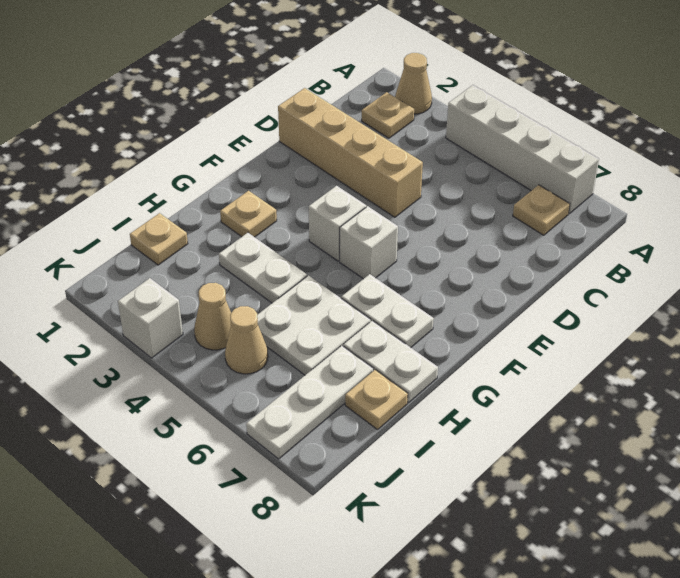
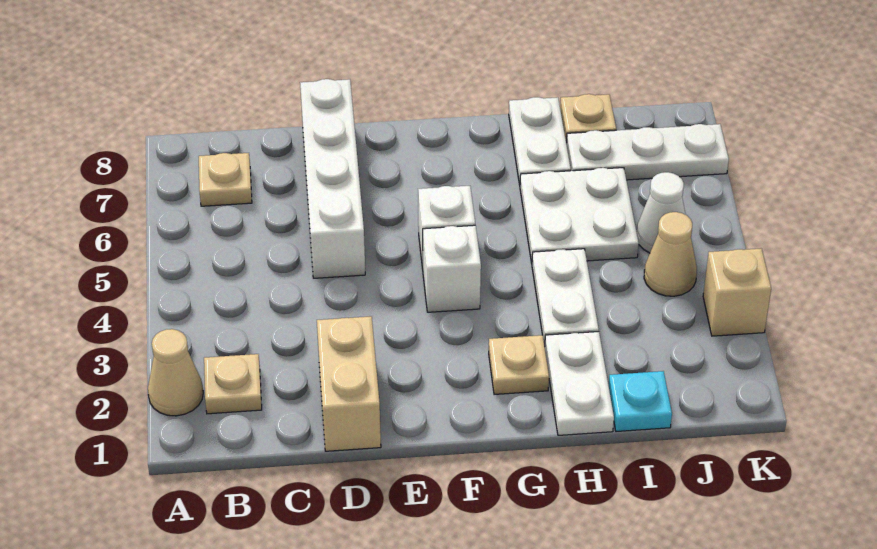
white brick A4:A7 level 1 -> white brick D5:D8 level 1
tan brick D1:D4 level 1 -> tan brick D1:D2 level 1
white plate G6:G7 level 1 -> white plate H1:H2 level 1
tan plate I1 level 1 -> cyan plate I1 level 1
tan cone J5 level 1 -> white cone J5 level 1
white brick K3 level 1 -> tan brick K3 level 1

